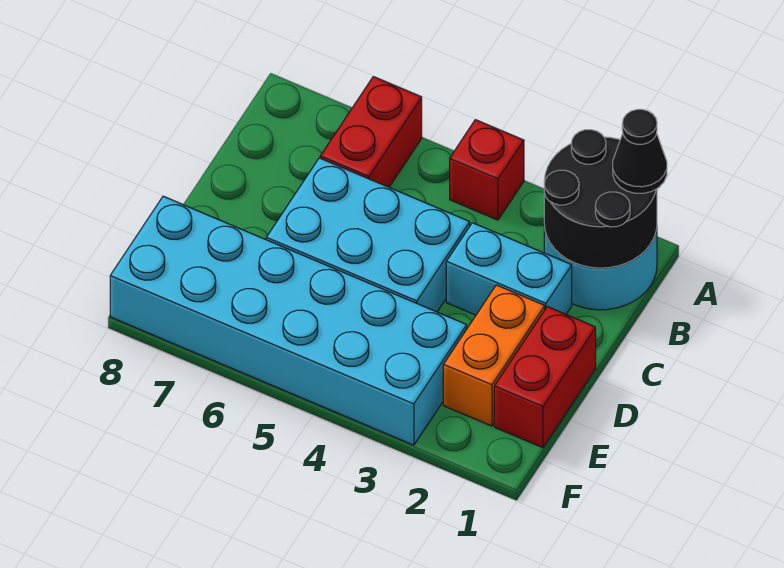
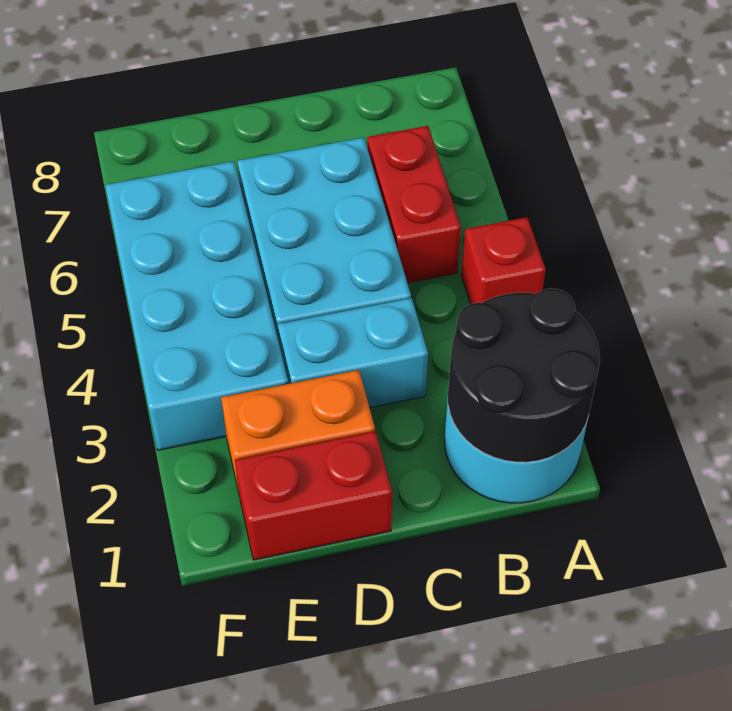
black cone A1 level 3 -> none
red brick A6:B6 level 1 -> red brick B5:B6 level 1
cyan brick C2:C3 level 1 -> cyan brick C3:D3 level 1
cyan brick E3:F8 level 1 -> cyan brick E3:F6 level 1

